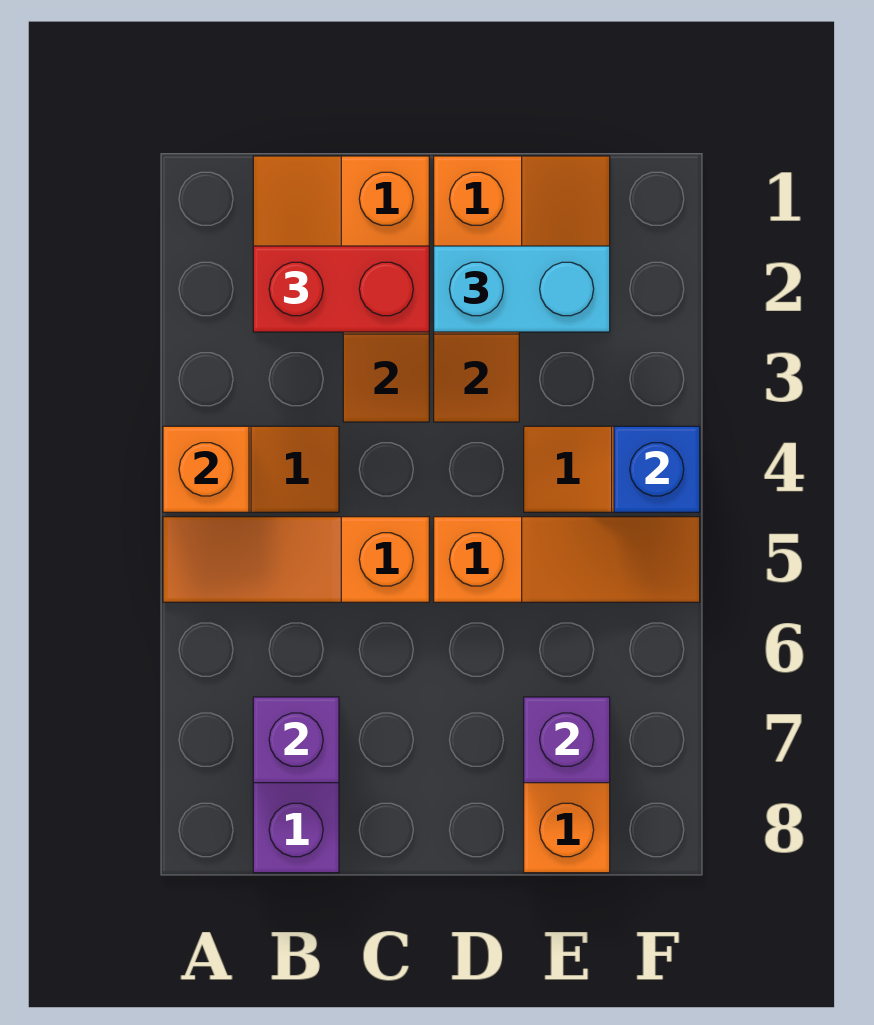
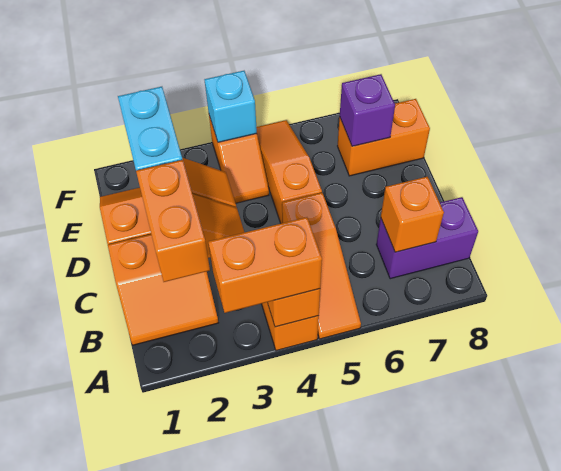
none -> orange brick A3:A4 level 3
red brick B2:C2 level 3 -> orange brick B2:C2 level 3
purple brick B7 level 2 -> orange brick B7 level 2
blue brick F4 level 2 -> cyan brick F4 level 2

